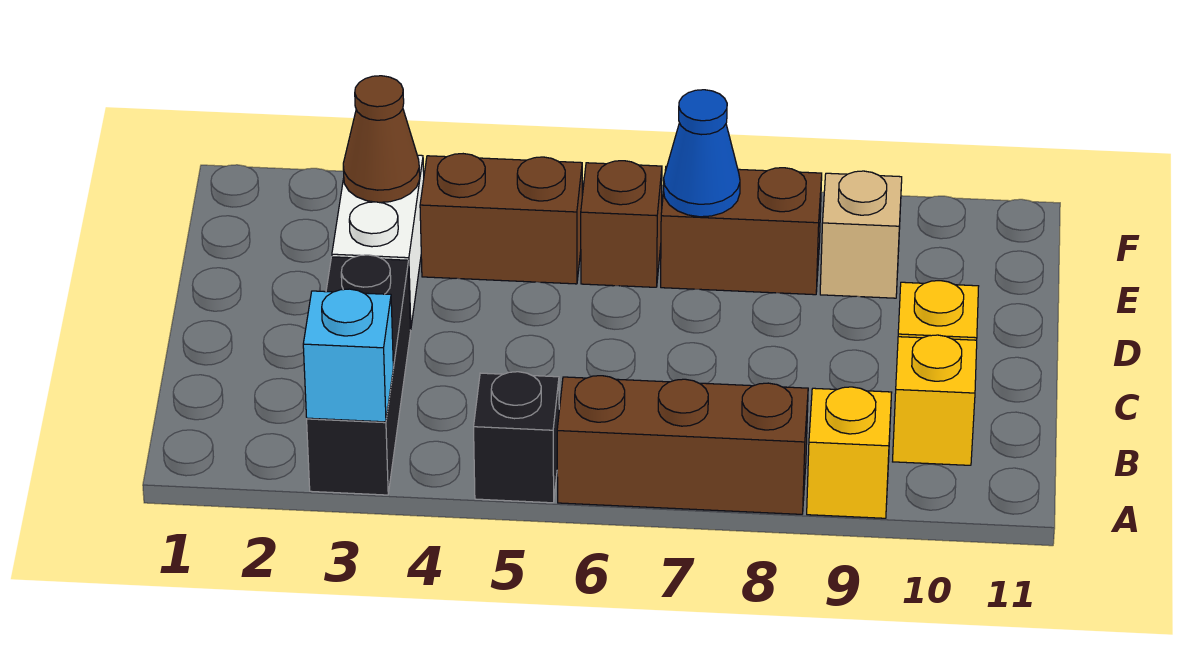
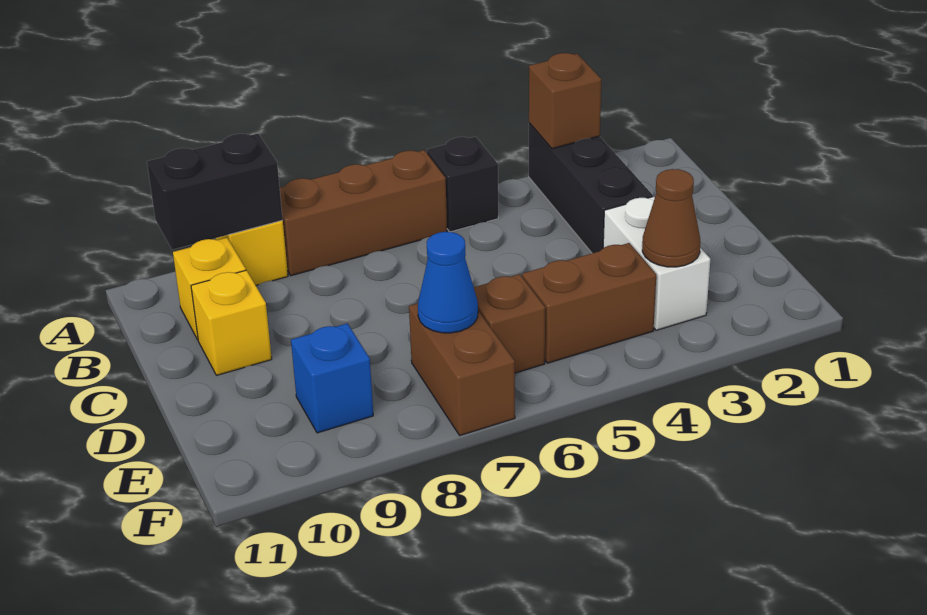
cyan brick A3 level 2 -> brown brick A3 level 2
none -> black brick A9:A10 level 2
brown brick E7:E8 level 1 -> brown brick E7:F7 level 1
tan brick E9 level 1 -> blue brick E9 level 1

